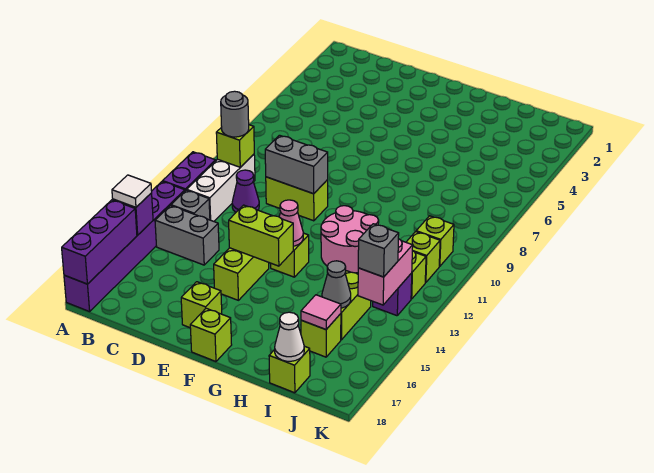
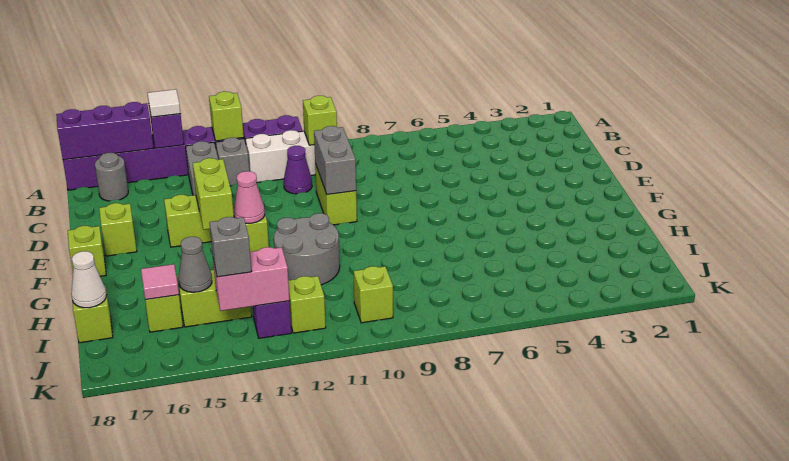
grey round brick B10 level 3 -> grey round brick B17 level 1
pink round brick G11:H12 level 1 -> grey round brick G11:H12 level 1
lime brick J11 level 1 -> lime brick A13 level 2

